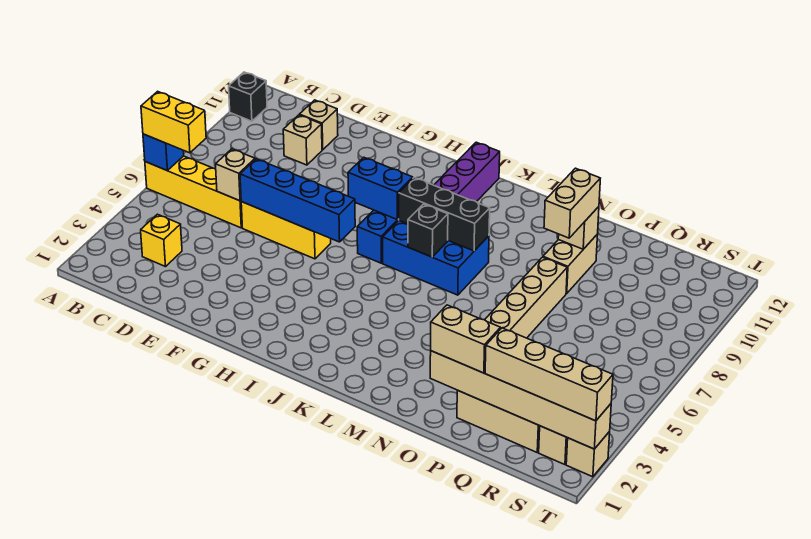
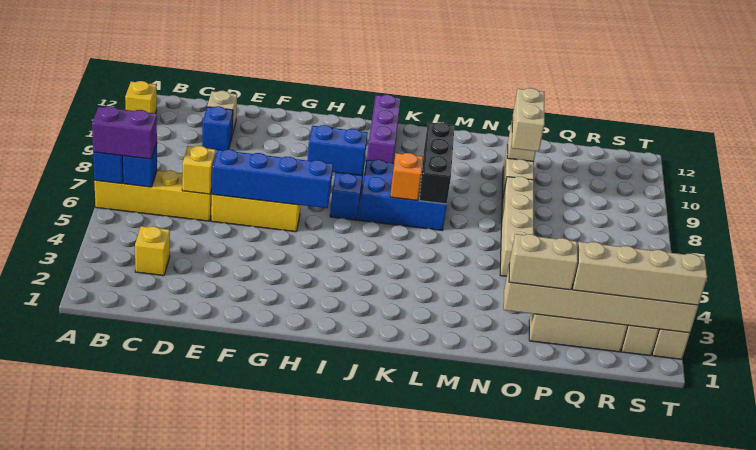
yellow brick A6:B6 level 3 -> purple brick A6:B6 level 3
black brick A11 level 1 -> yellow brick A11 level 1
none -> blue brick B6 level 2
tan brick D6 level 2 -> yellow brick D6 level 2
tan brick D10 level 1 -> blue brick D10 level 1
black brick J8:L8 level 2 -> black brick L7:L9 level 2
black brick K7 level 2 -> orange brick K7 level 2

